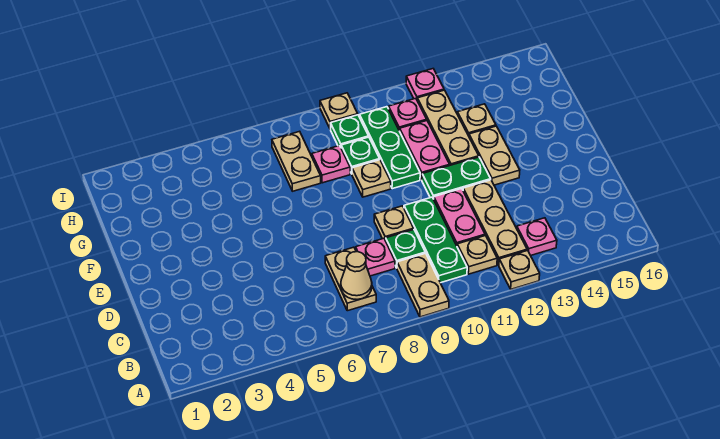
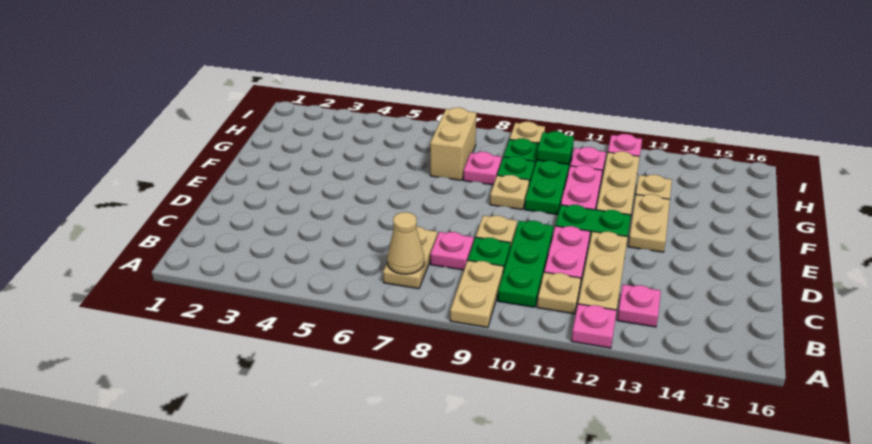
tan plate A12 level 1 -> pink plate A12 level 1
tan plate G7:H7 level 1 -> tan brick G7:H7 level 1
none -> green plate H10 level 2

